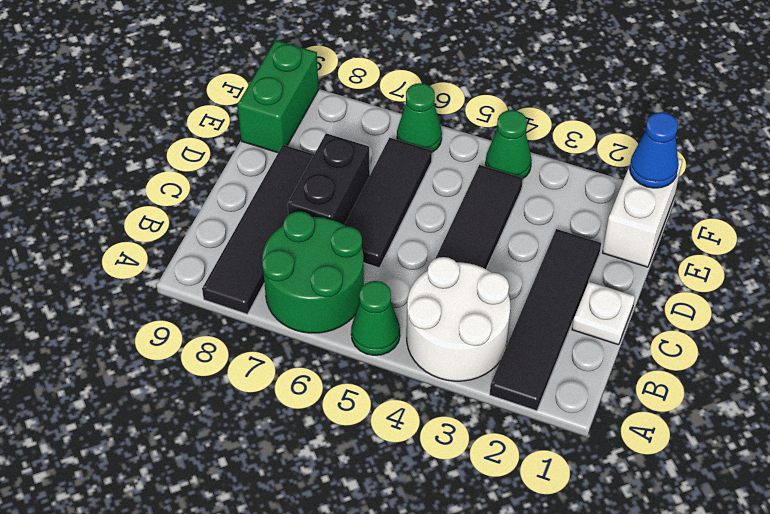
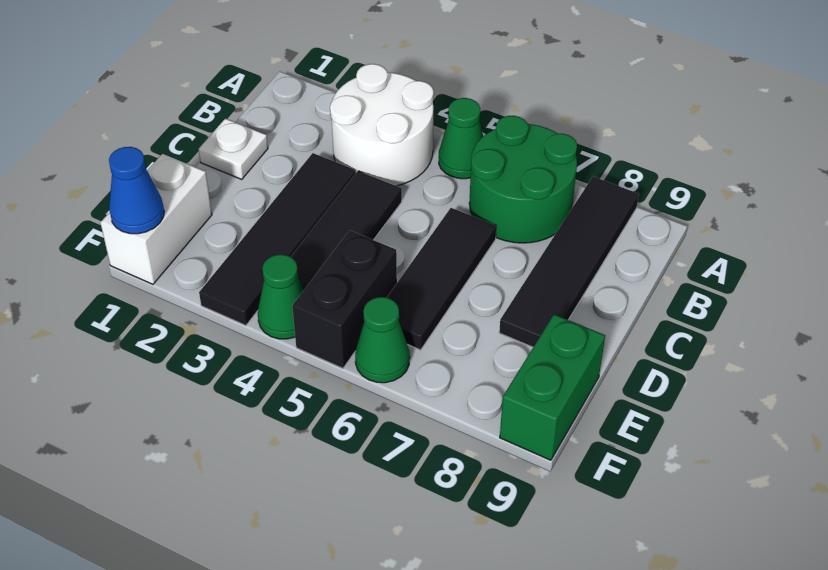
black tile A2:D2 level 1 -> black tile C3:F3 level 1
black brick C7:D7 level 1 -> black brick E5:F5 level 1

